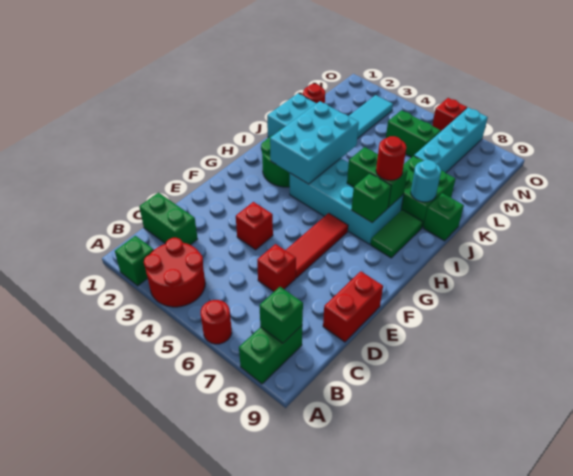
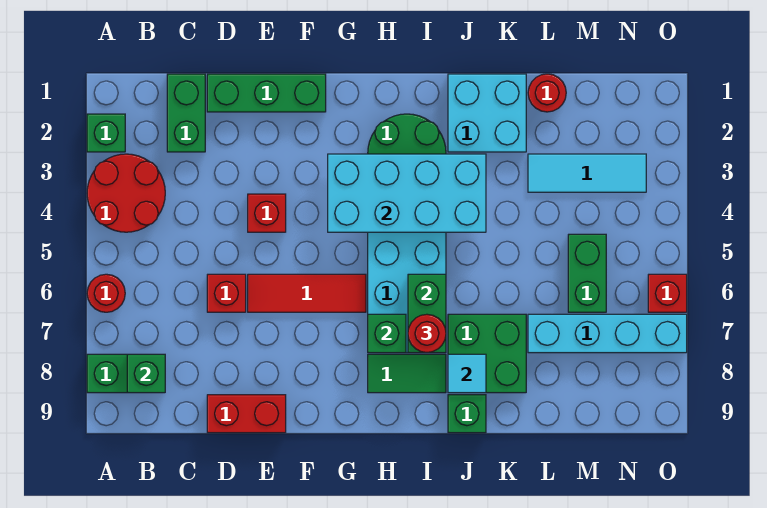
none -> green brick D1:F1 level 1
cyan brick H3:J4 level 2 -> cyan brick G3:J4 level 2
cyan round brick J8 level 2 -> cyan tile J8 level 2

